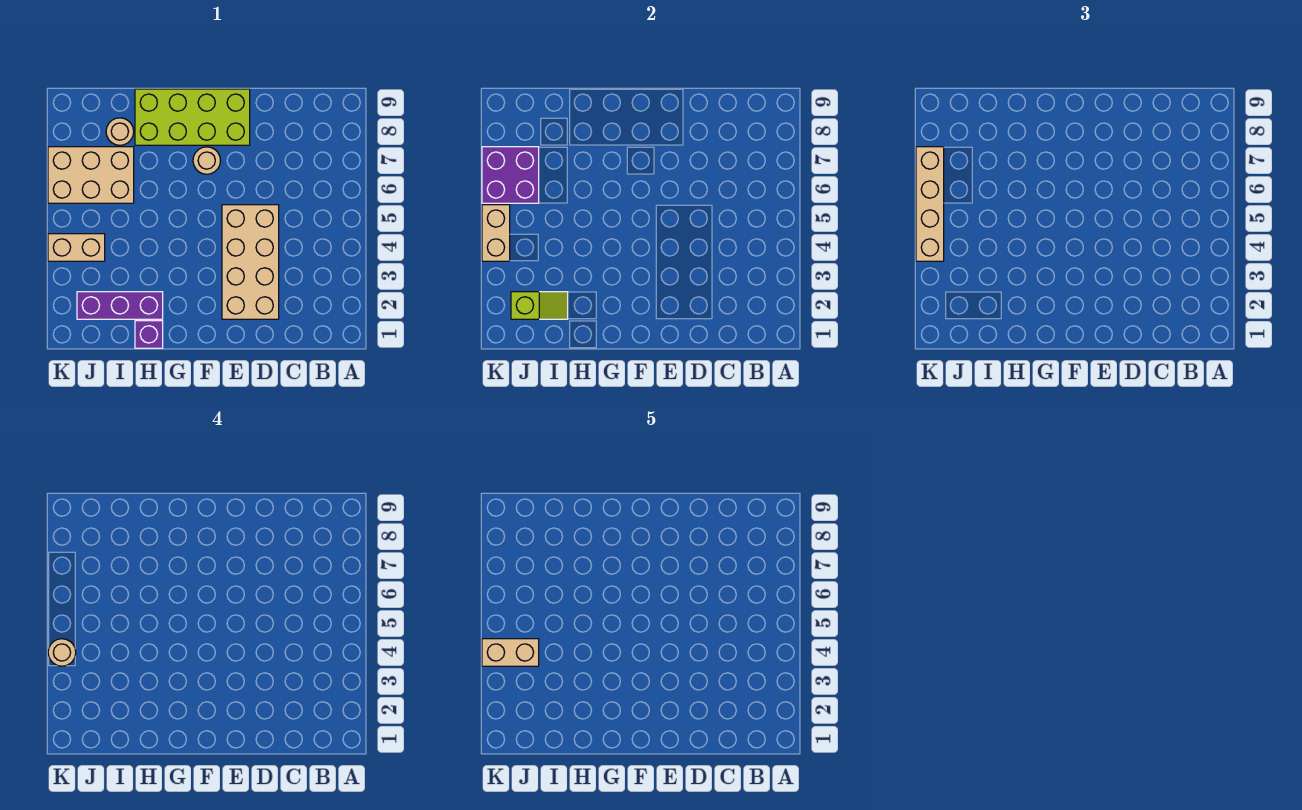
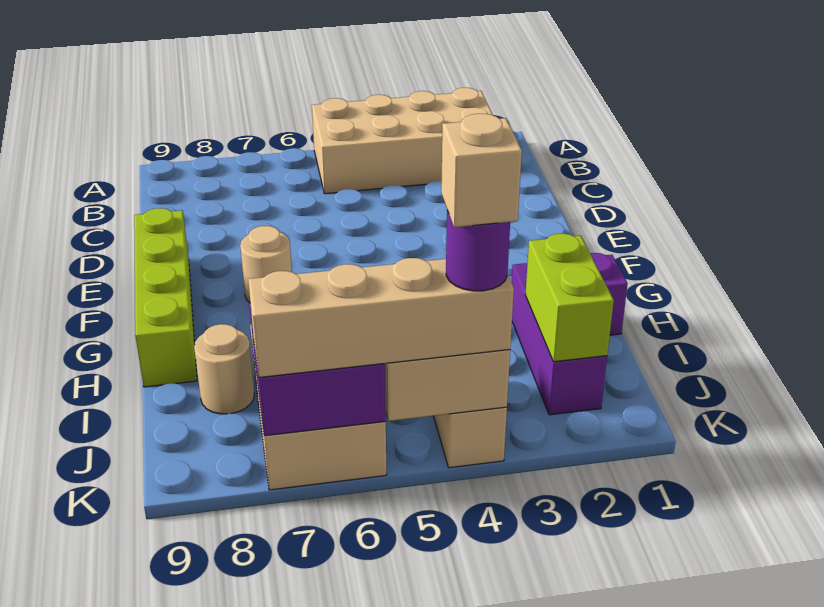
tan brick D2:E5 level 1 -> tan brick A2:B5 level 1
lime brick E8:H9 level 1 -> lime brick E9:H9 level 1
lime slope I2:J2 level 2 top J -> lime brick I2:J2 level 2
tan brick J4:K4 level 5 -> tan brick K4 level 5
tan round brick K4 level 4 -> purple round brick K4 level 4

